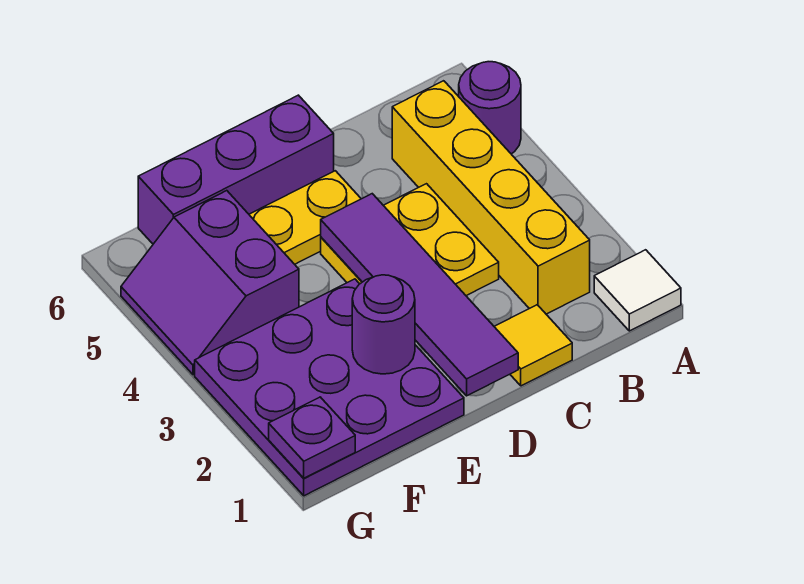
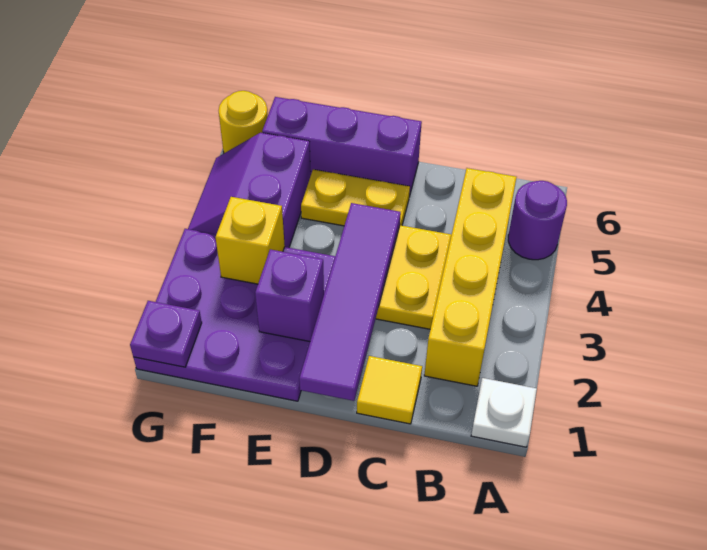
white tile A1 level 1 -> white plate A1 level 1
purple round brick E2 level 2 -> purple brick E2 level 2
none -> yellow brick F3 level 2
none -> yellow round brick G6 level 1

